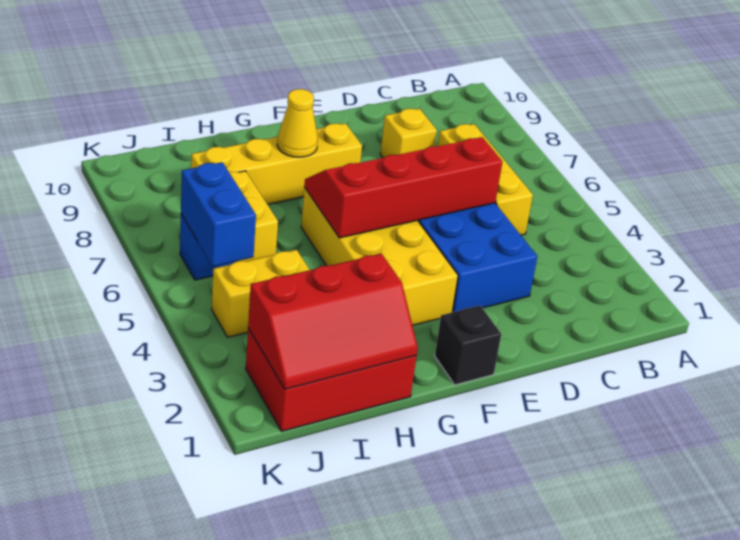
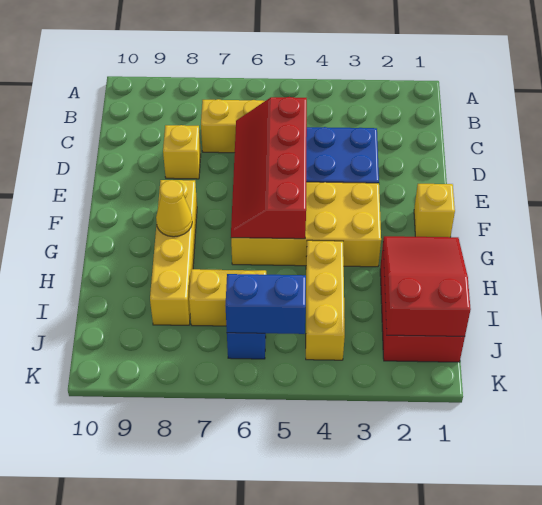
black brick F1 level 1 -> yellow brick F1 level 1
red slope H1:J2 level 2 top 2 -> red slope H1:J2 level 2 top J
yellow brick I4:J4 level 1 -> yellow brick H4:J4 level 1

